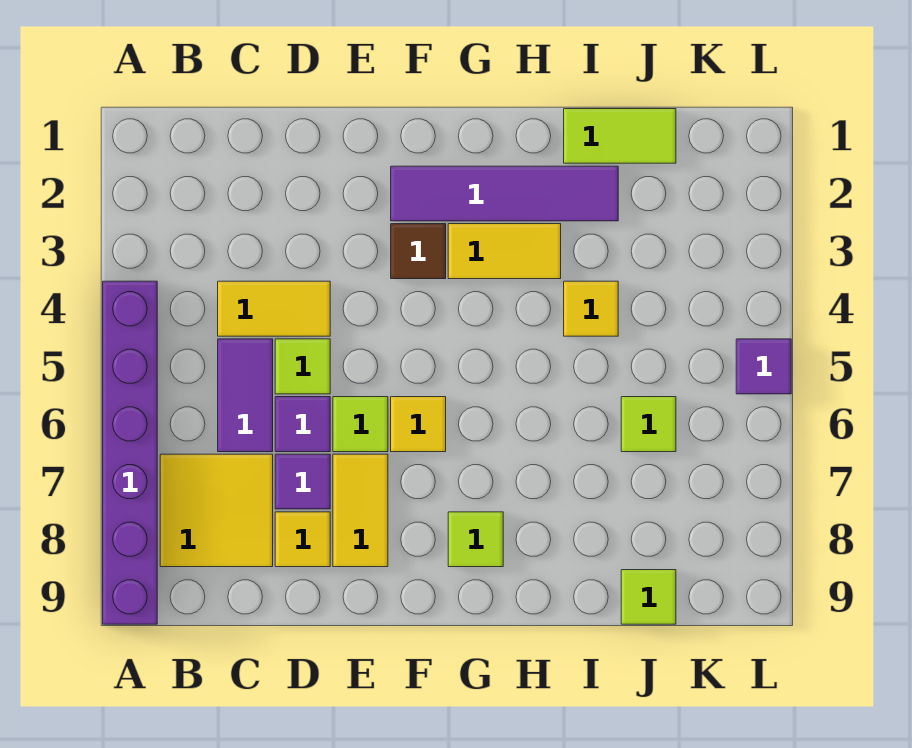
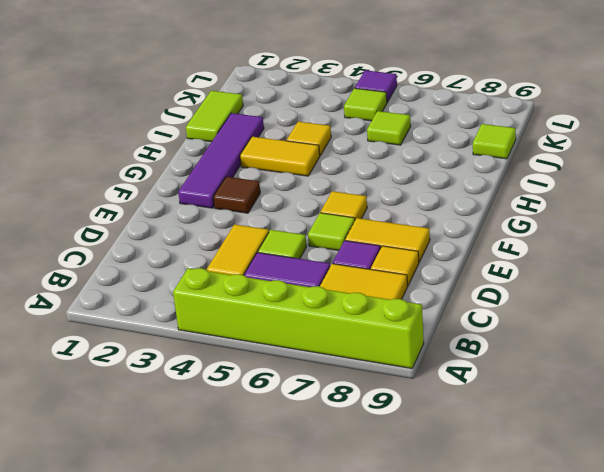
purple brick A4:A9 level 1 -> lime brick A4:A9 level 1
purple tile D6 level 1 -> none
yellow tile G3:H3 level 1 -> yellow tile H3:H4 level 1
lime tile G8 level 1 -> lime tile K5 level 1

